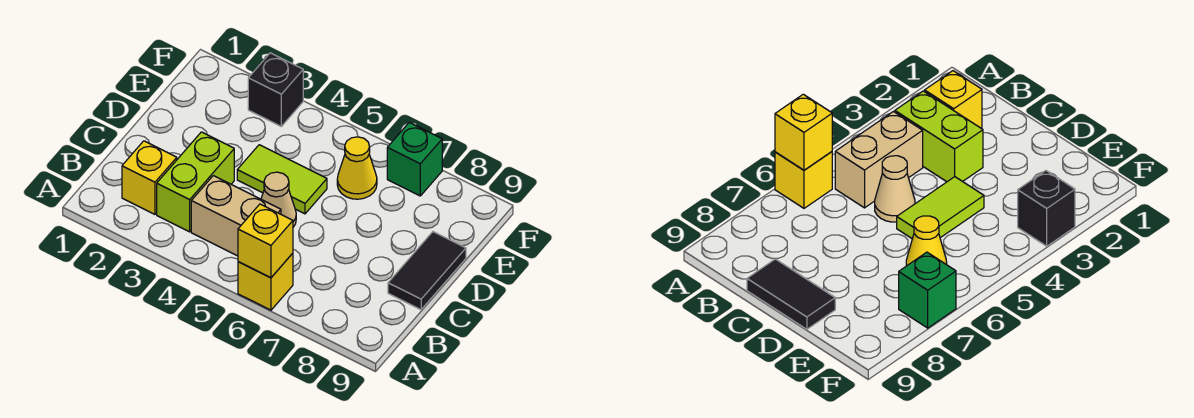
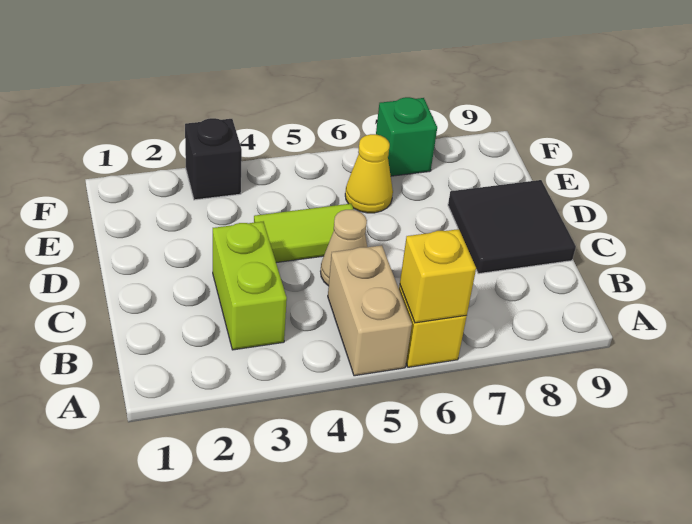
yellow brick B2 level 1 -> none
tan brick B4:B5 level 1 -> tan brick A5:B5 level 1
black tile C9:D9 level 1 -> black tile C8:D9 level 1

